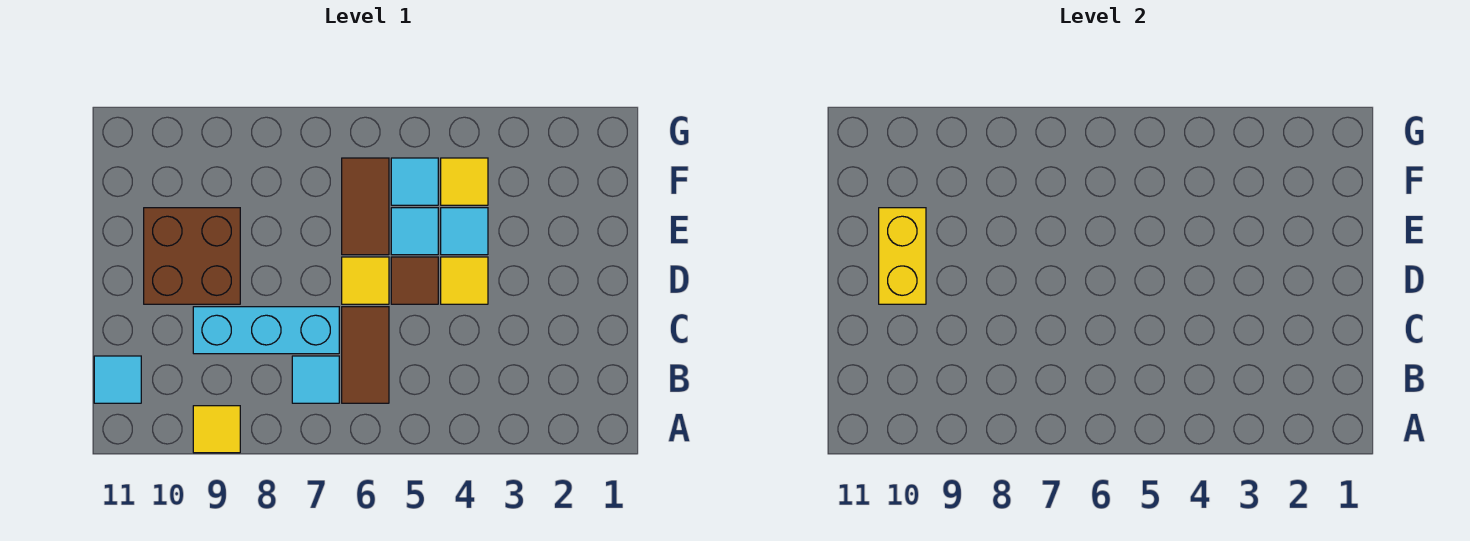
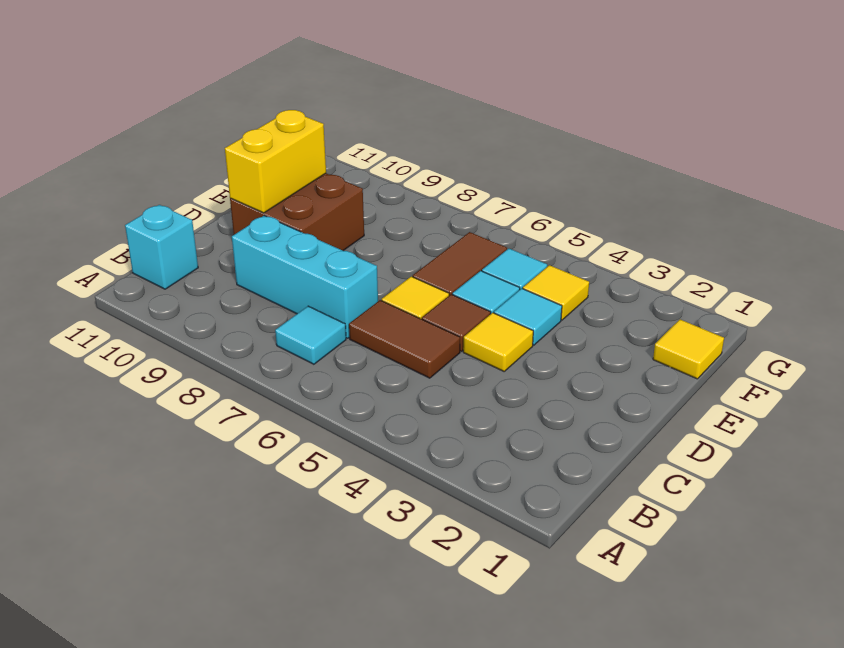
yellow tile A9 level 1 -> yellow tile F1 level 1
brown tile B6:C6 level 1 -> brown tile C5:C6 level 1
cyan tile B11 level 1 -> cyan brick B11 level 1

